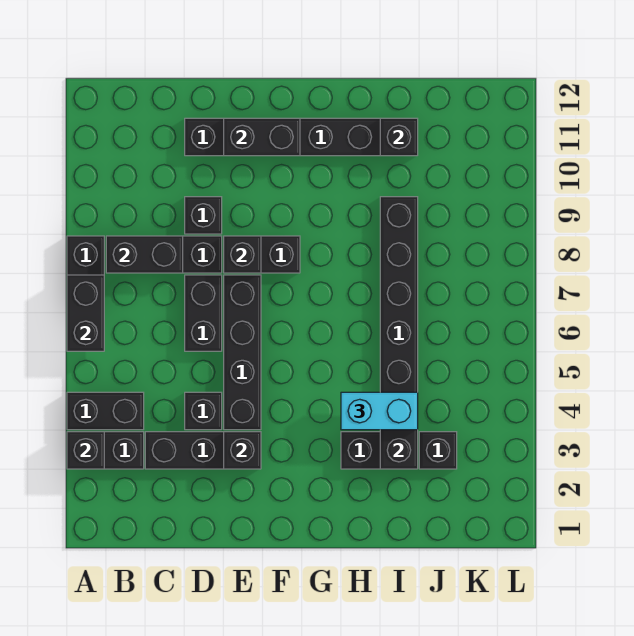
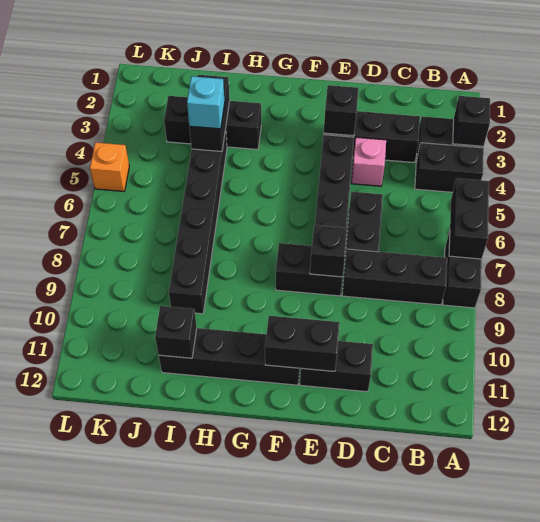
black brick B8:C8 level 2 -> none
black brick D4 level 1 -> pink brick D4 level 1
black brick D9 level 1 -> none
cyan brick H4:I4 level 3 -> cyan brick I4 level 3
none -> orange brick L5 level 1

